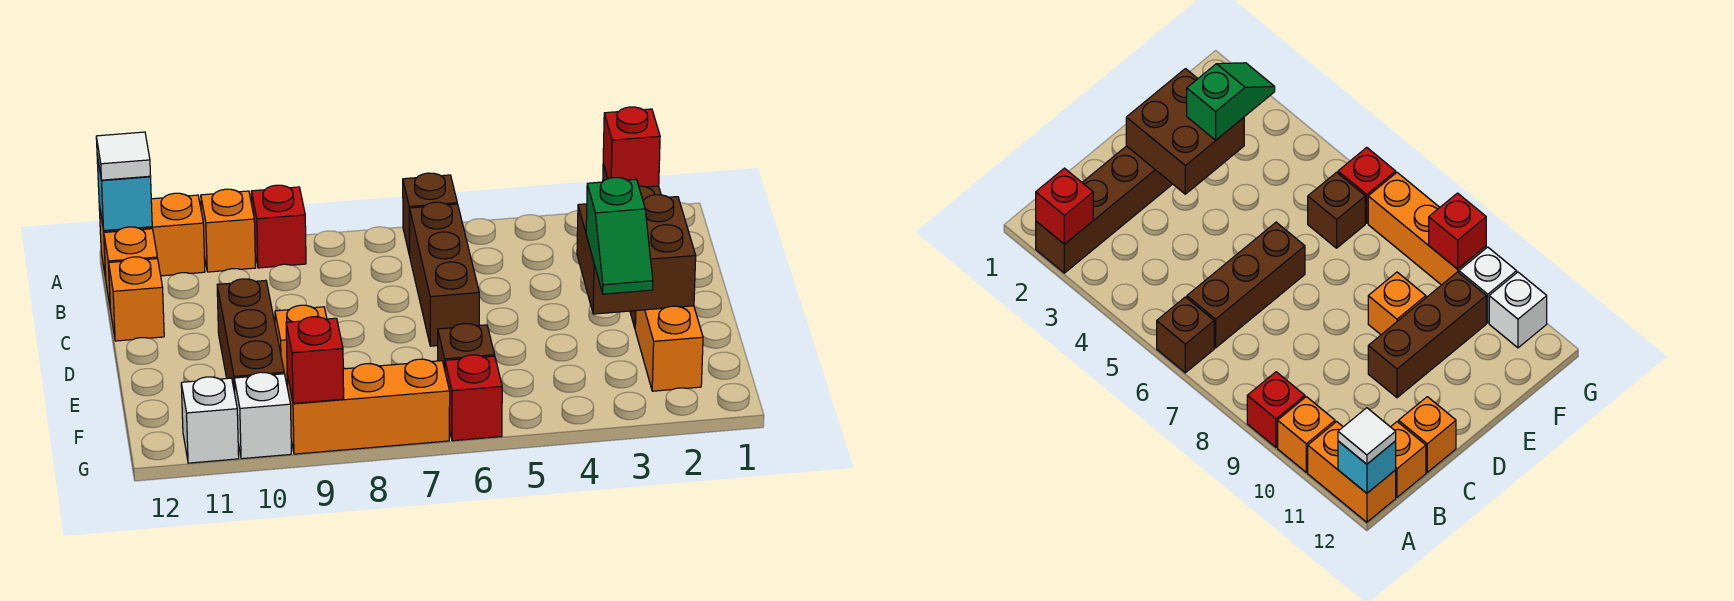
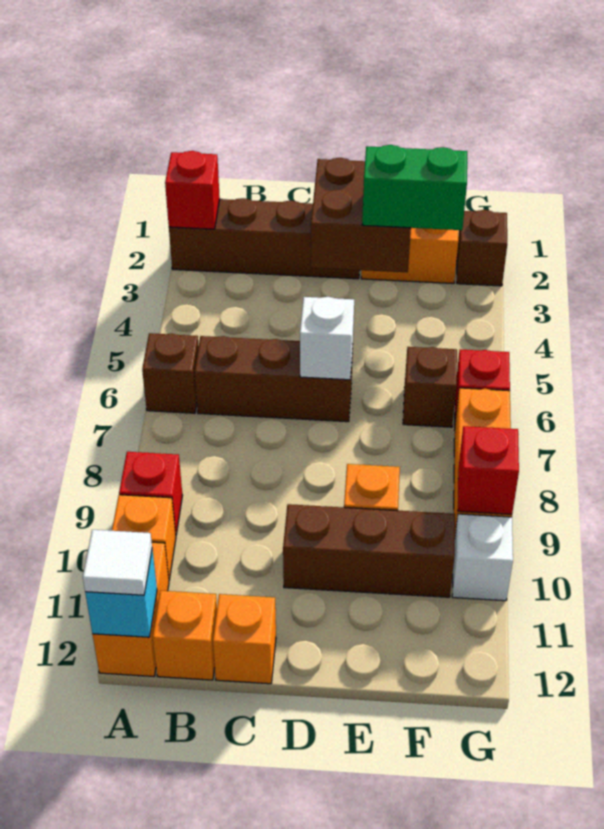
green slope E3:F3 level 3 top E -> green brick E3:F3 level 3
none -> brown brick G2 level 1
white brick G11 level 1 -> white brick D6 level 2

